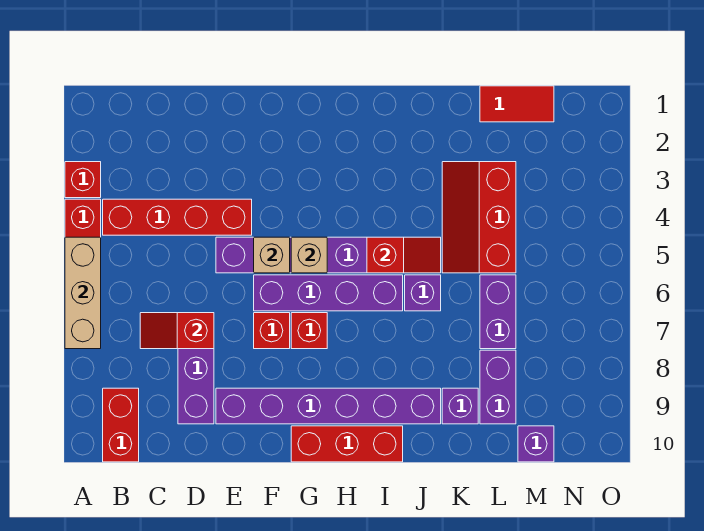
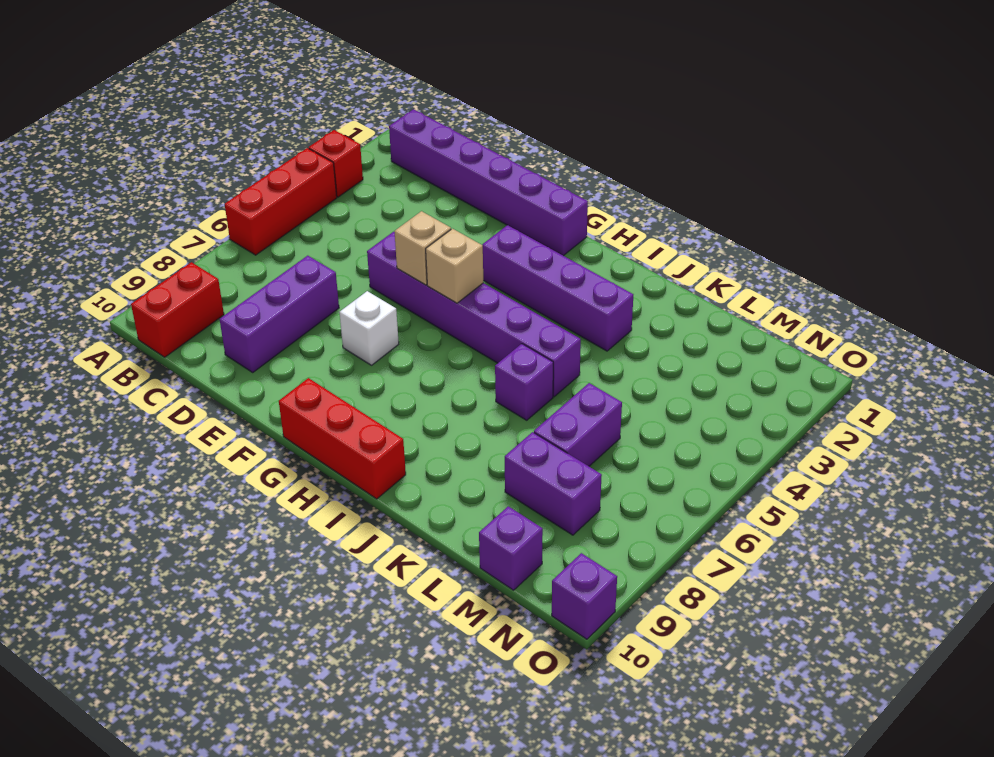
tan brick A5:A7 level 2 -> none
red brick B4:E4 level 1 -> none
red slope C7:D7 level 2 top D -> none
purple brick E9:J9 level 1 -> purple brick B1:G1 level 1
purple brick F6:I6 level 1 -> purple brick G3:J3 level 1
red brick F7 level 1 -> white brick F7 level 1
red brick G7 level 1 -> none
red slope I5:J5 level 2 top I -> none
red slope K3:L5 level 1 top L -> none
purple brick K9 level 1 -> purple brick O10 level 1
red tile L1:M1 level 1 -> none
purple brick L8:L9 level 1 -> purple brick L8:M8 level 1

